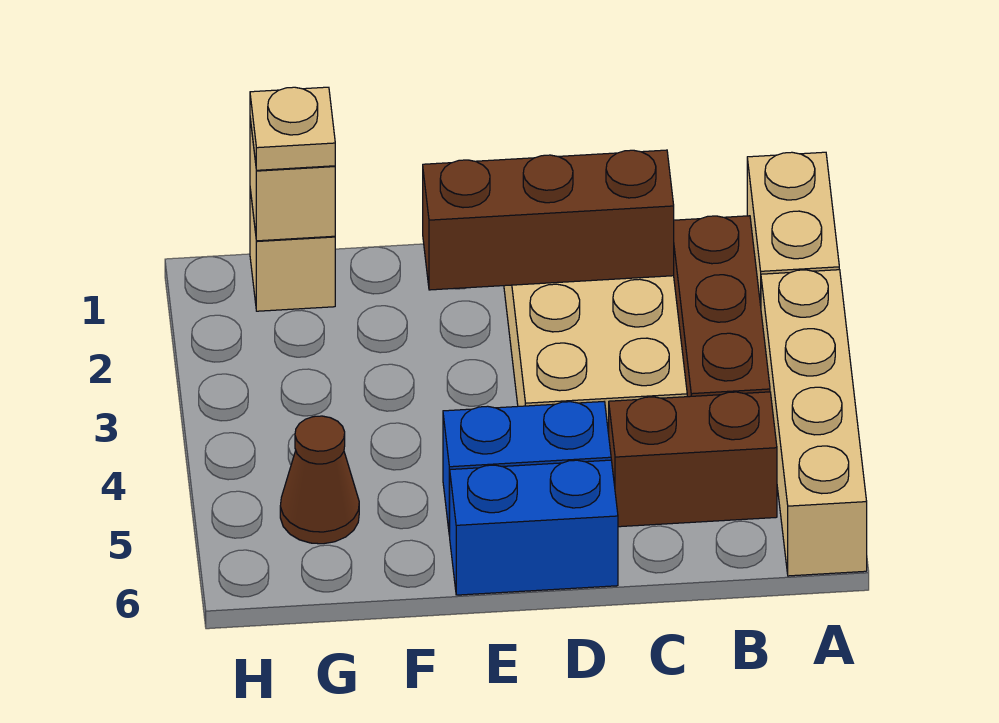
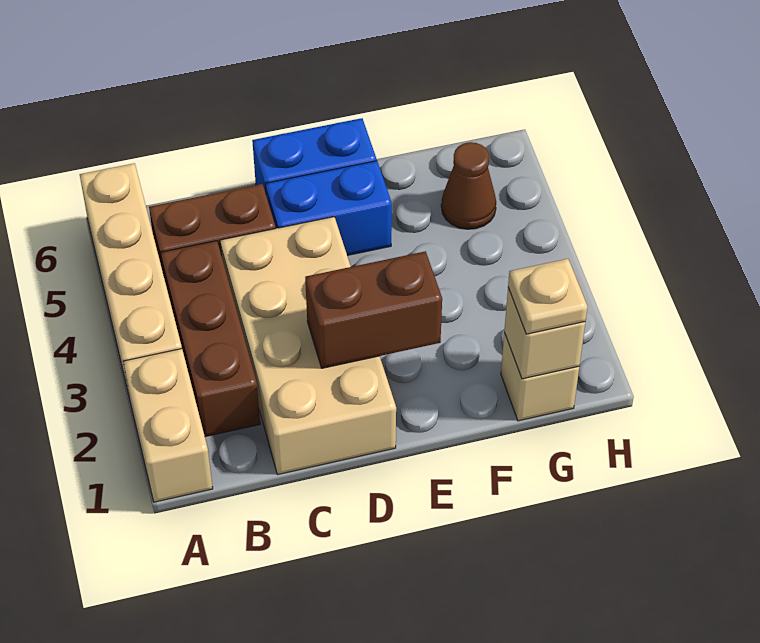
brown brick C2:E2 level 2 -> brown brick D2:E2 level 2

